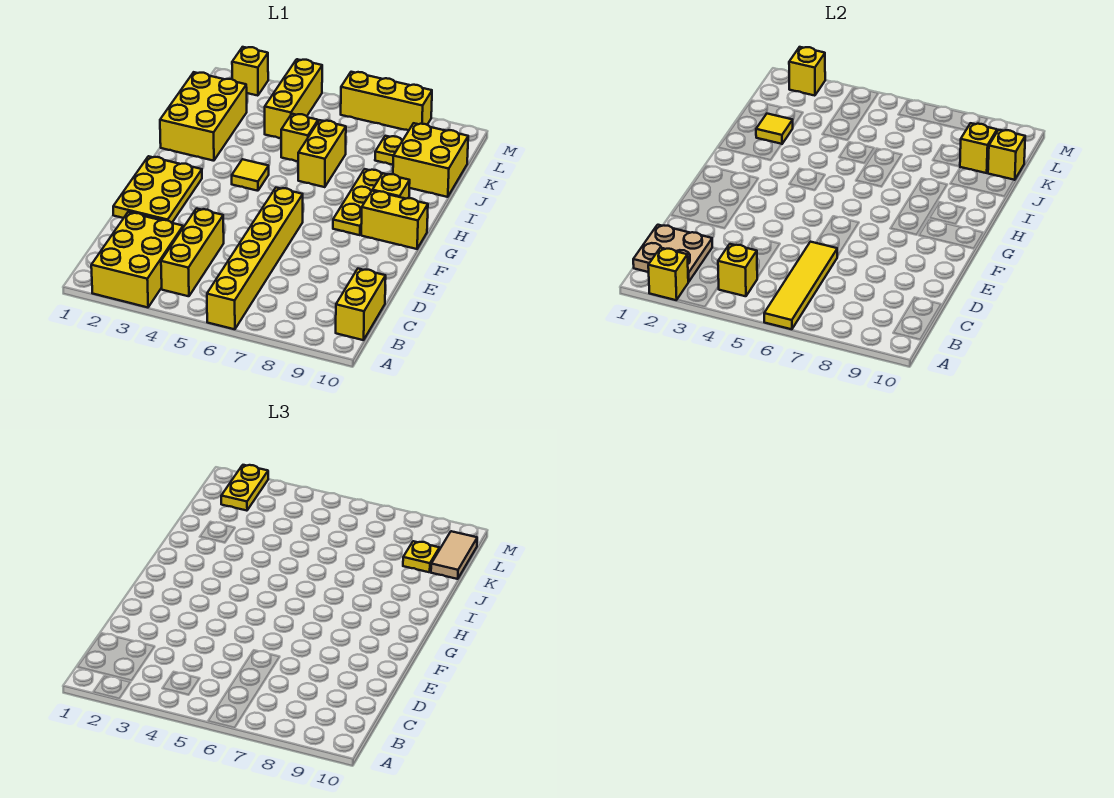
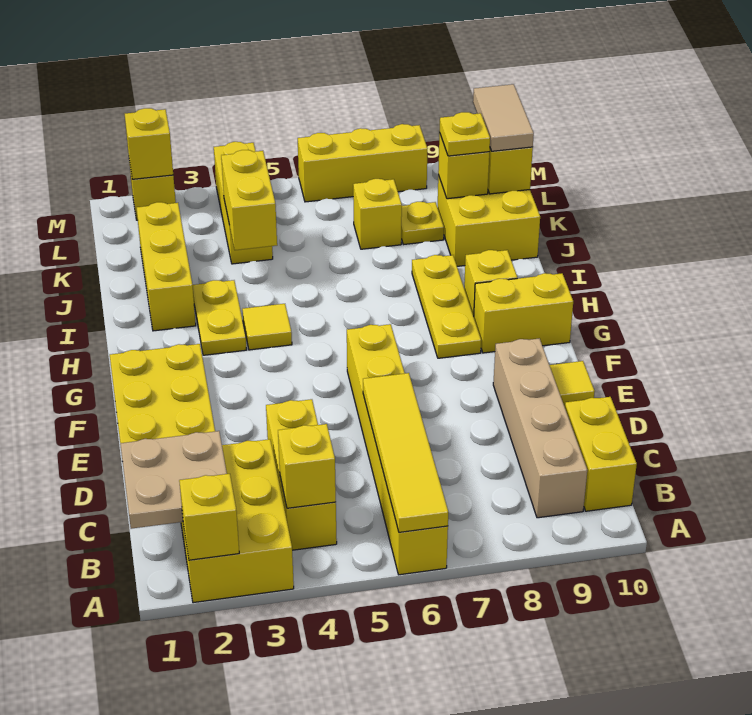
none -> tan brick B9:E9 level 1
yellow brick I1:K2 level 1 -> yellow brick I2:K2 level 1
yellow brick I6:J6 level 1 -> yellow brick J4:K4 level 2
yellow tile J2 level 2 -> yellow tile E10 level 1
yellow brick J5 level 1 -> yellow brick K7 level 1
yellow plate L2:M2 level 3 -> yellow plate H3:I3 level 1

